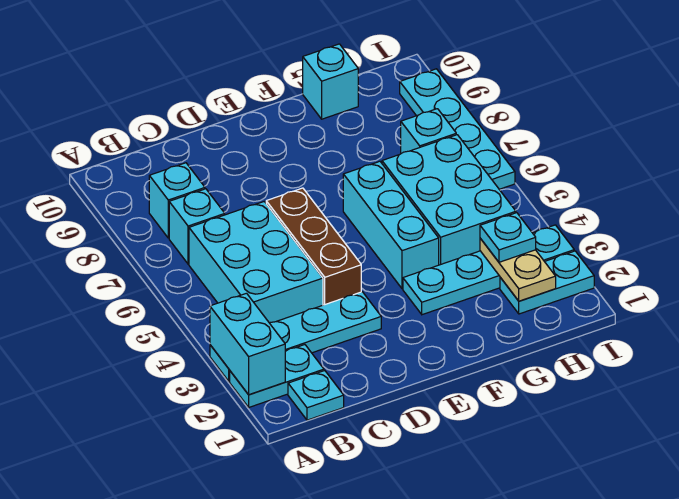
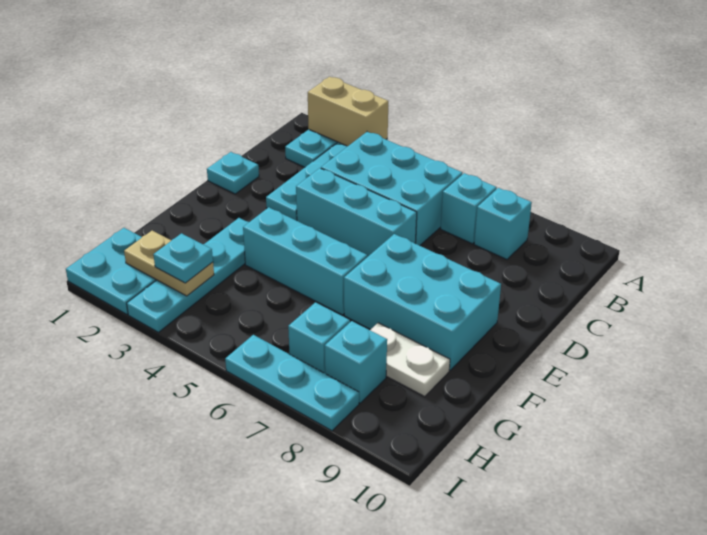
cyan brick A2:A3 level 2 -> tan brick A2:A3 level 2
cyan plate B1 level 1 -> cyan plate D1 level 1
brown brick D4:D6 level 1 -> cyan brick D4:D6 level 1
cyan brick G4:H6 level 1 -> cyan brick E7:F9 level 1
none -> white plate G8:G9 level 1
cyan brick G10 level 1 -> cyan brick H8 level 1
cyan plate H2:I2 level 1 -> cyan plate H1:I2 level 1
cyan plate I6:I9 level 1 -> cyan plate I6:I8 level 1

